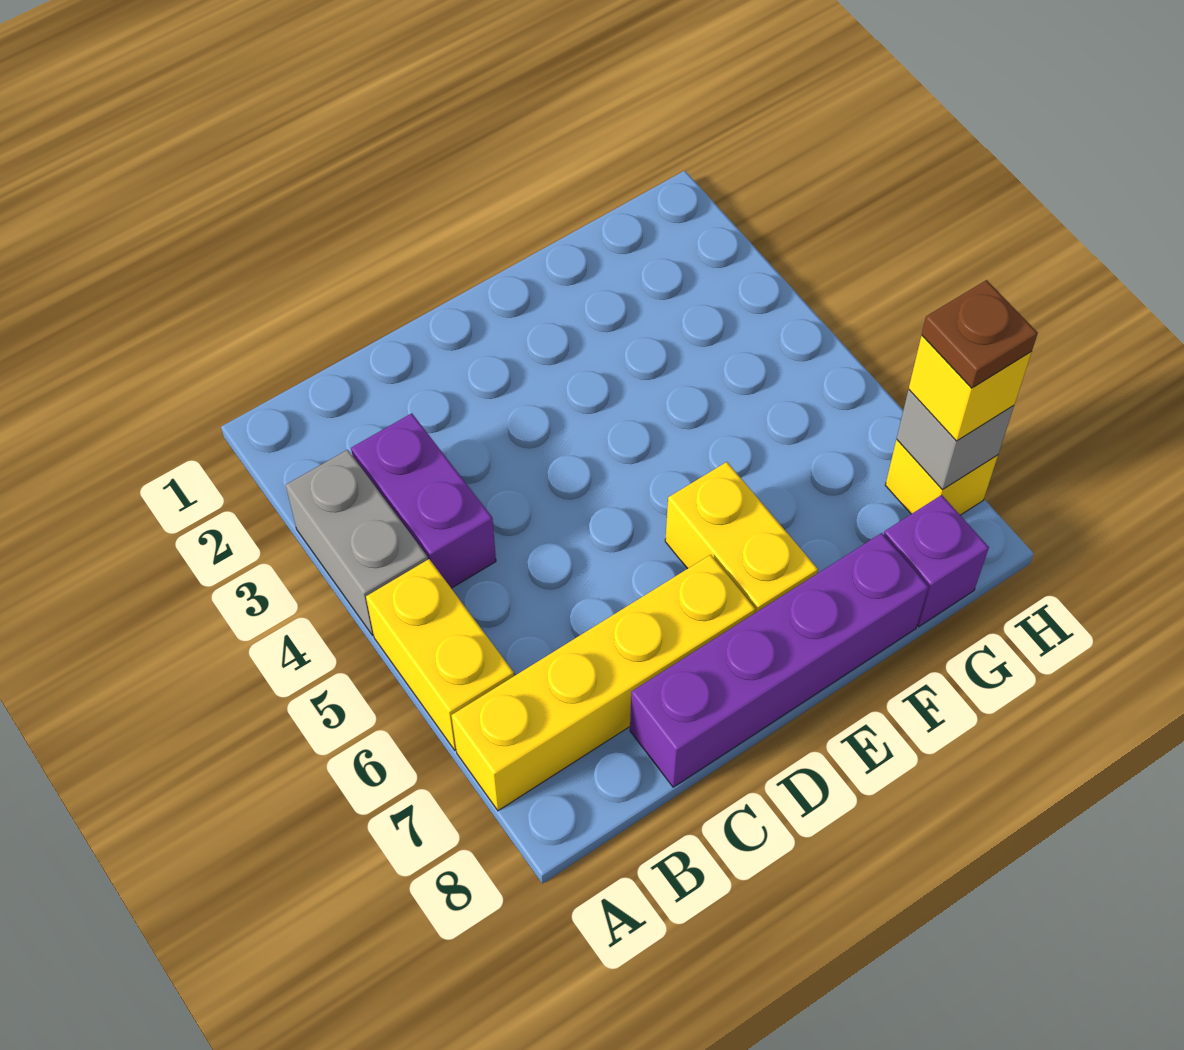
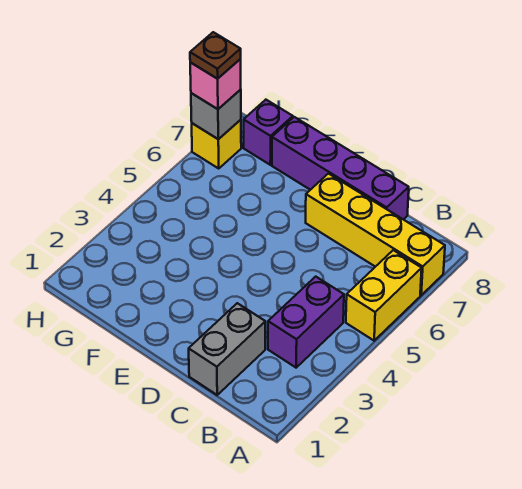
grey brick A3:A4 level 1 -> grey brick C1:C2 level 1
yellow brick E6:E7 level 1 -> none
yellow brick H7 level 3 -> pink brick H7 level 3

